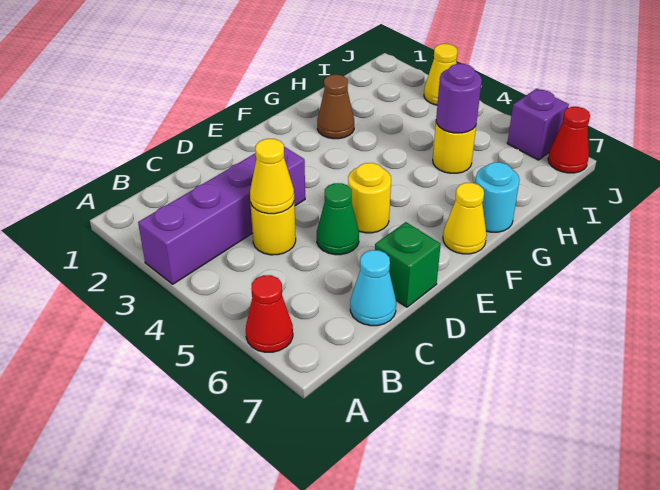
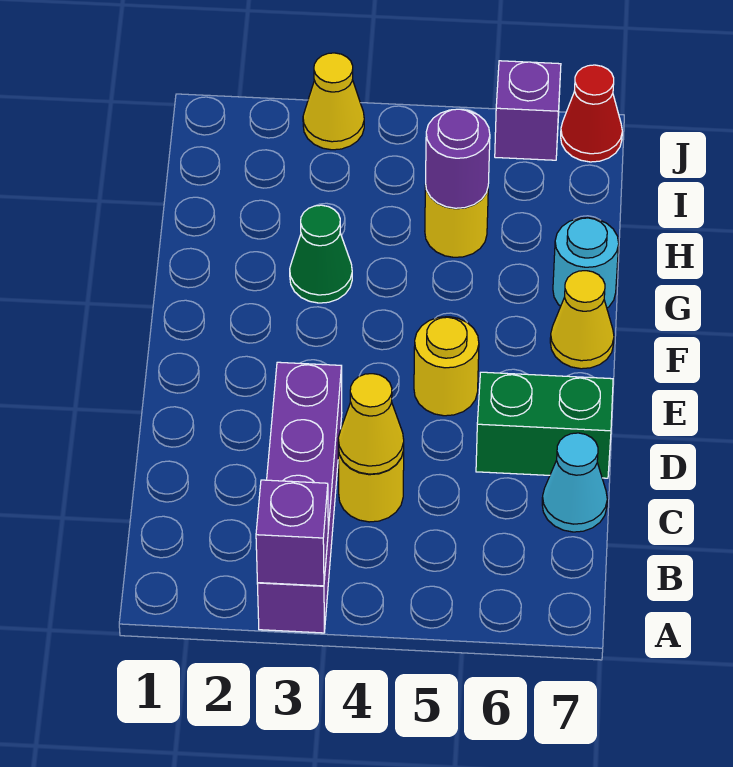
none -> purple brick A3 level 2
red cone A6 level 1 -> none
green cone D5 level 1 -> green cone G3 level 1
green brick D7 level 1 -> green brick D6:D7 level 1
brown cone G2 level 1 -> none

